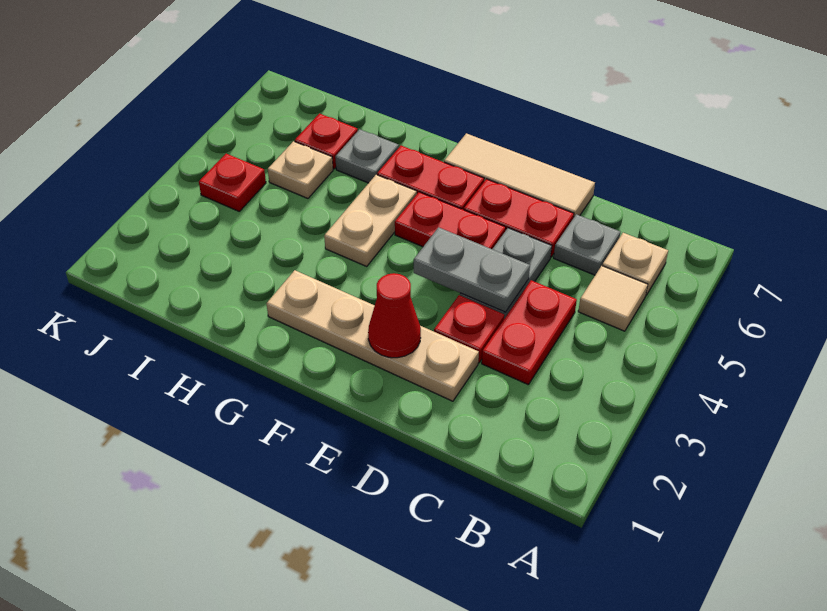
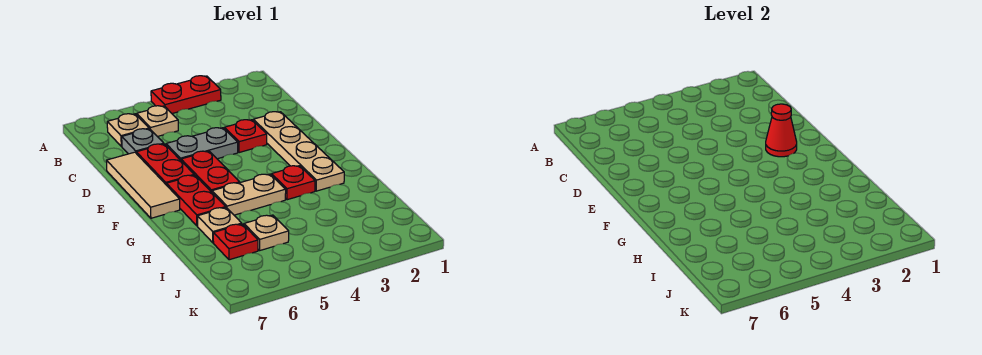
tan tile B5 level 1 -> tan plate B5 level 1
red plate C3:C4 level 1 -> red plate A3:A4 level 1
grey plate D4:E4 level 2 -> none
grey plate H6 level 1 -> tan plate H6 level 1
red plate J4 level 1 -> red plate G3 level 1

